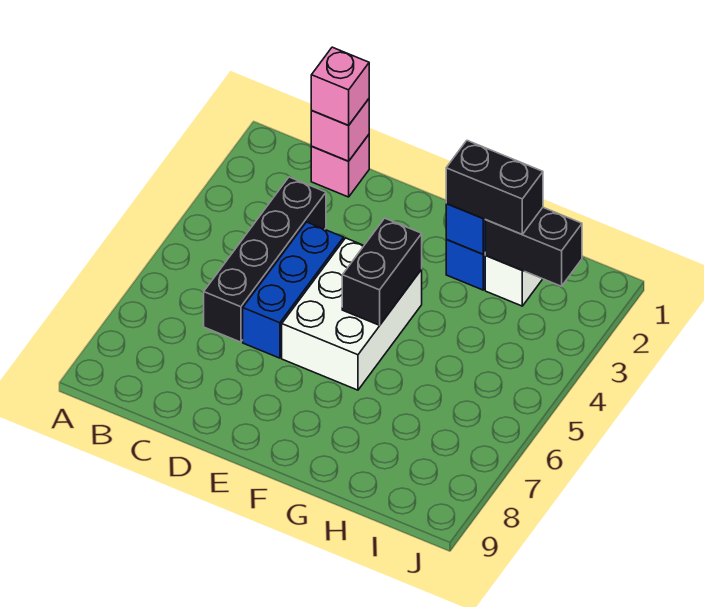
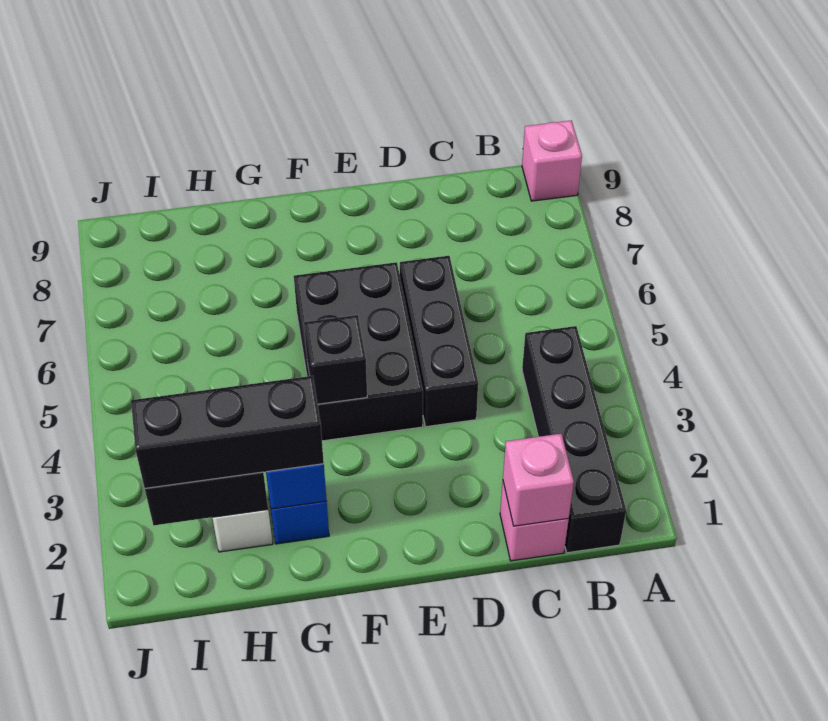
pink brick C1 level 3 -> pink brick A9 level 1
black brick C3:C6 level 1 -> black brick B1:B4 level 1
blue brick D4:D6 level 1 -> black brick D4:D6 level 1
white brick E4:F6 level 1 -> black brick E4:F6 level 1
black brick F4:F5 level 2 -> black brick F4 level 2
black brick G2:H2 level 3 -> black brick G2:I2 level 3

